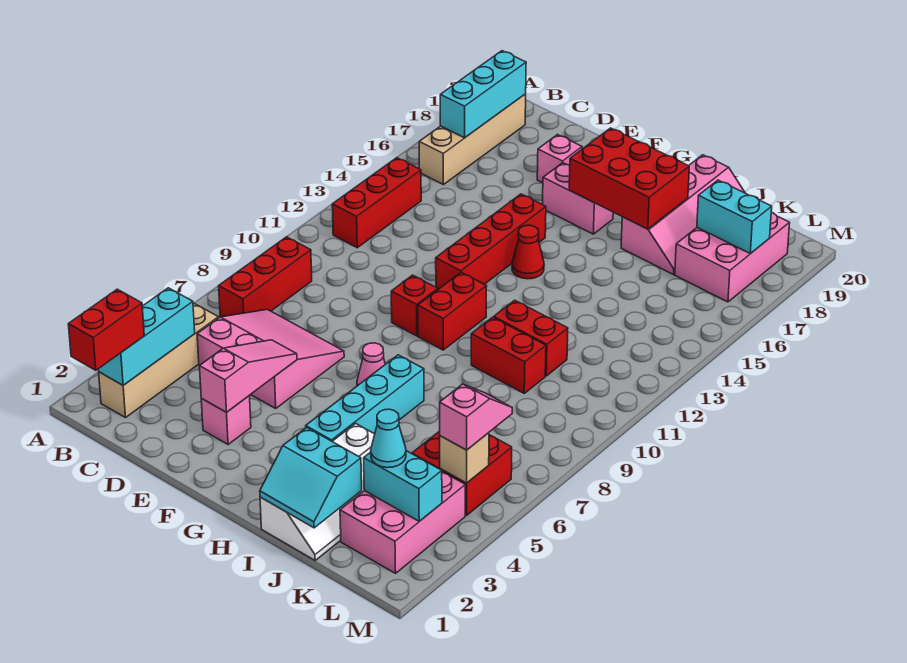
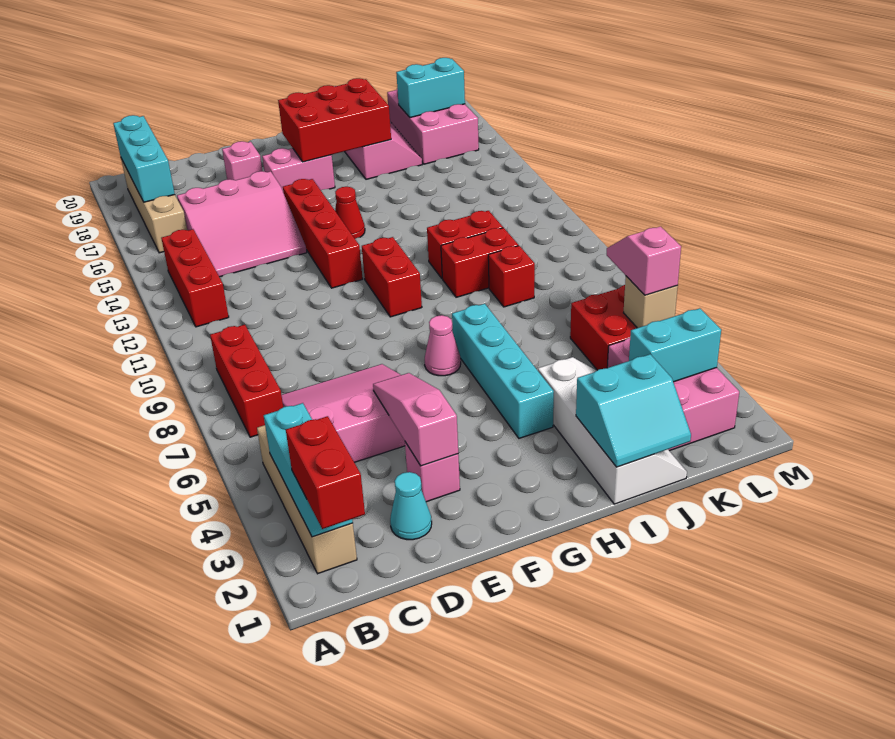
none -> pink slope C14:E16 level 1 top 16
red brick F10 level 1 -> red brick J9 level 1
cyan cone K3 level 3 -> cyan cone D2 level 1

